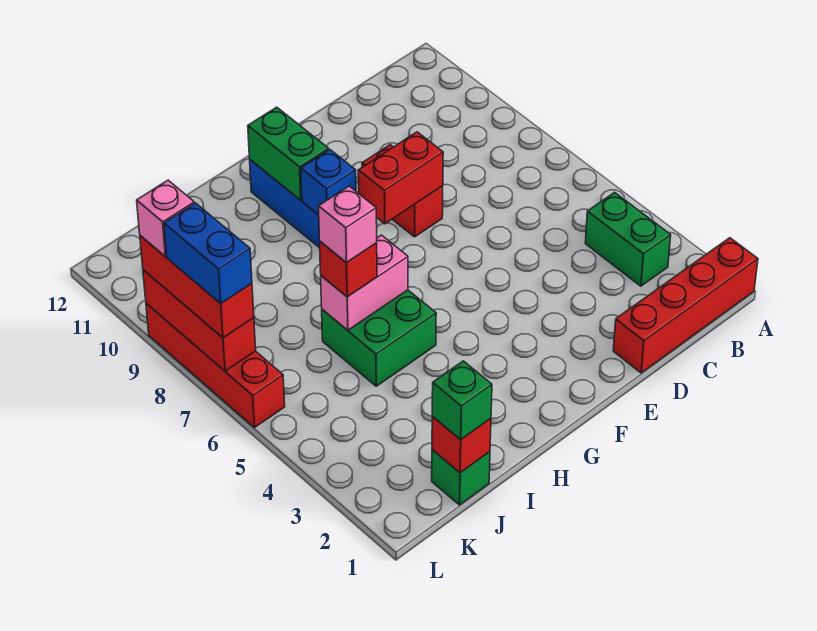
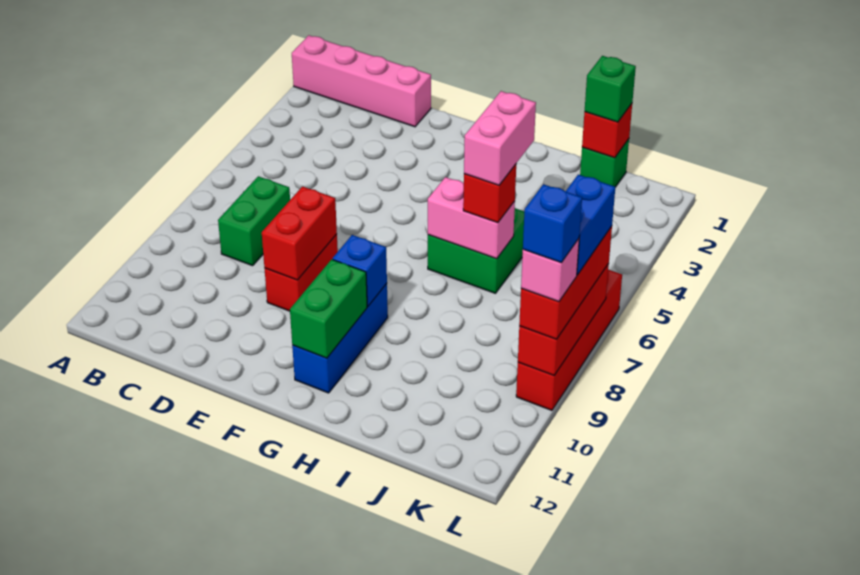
red brick A1:D1 level 1 -> pink brick A1:D1 level 1
green brick B3:B4 level 1 -> green brick C7:C8 level 1
red brick E8:F8 level 2 -> red brick E8:E9 level 2
pink brick I6 level 4 -> pink brick I5:I6 level 4
none -> blue brick L9 level 5

